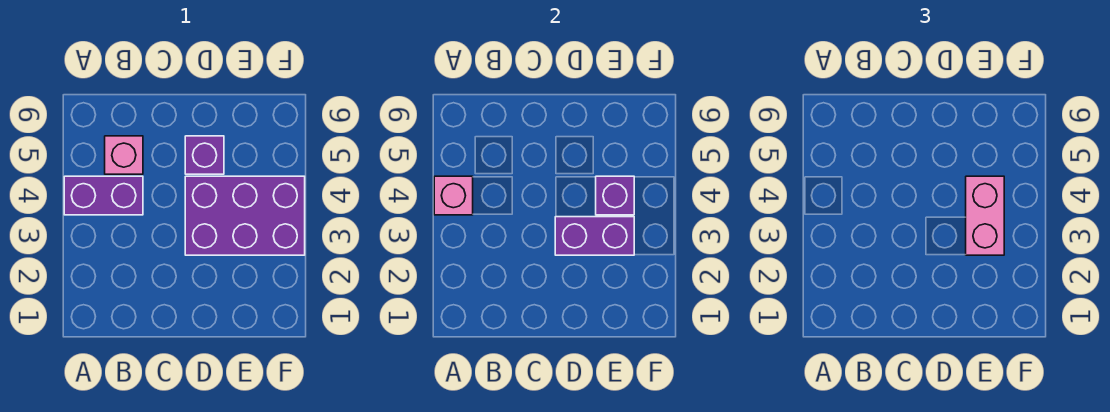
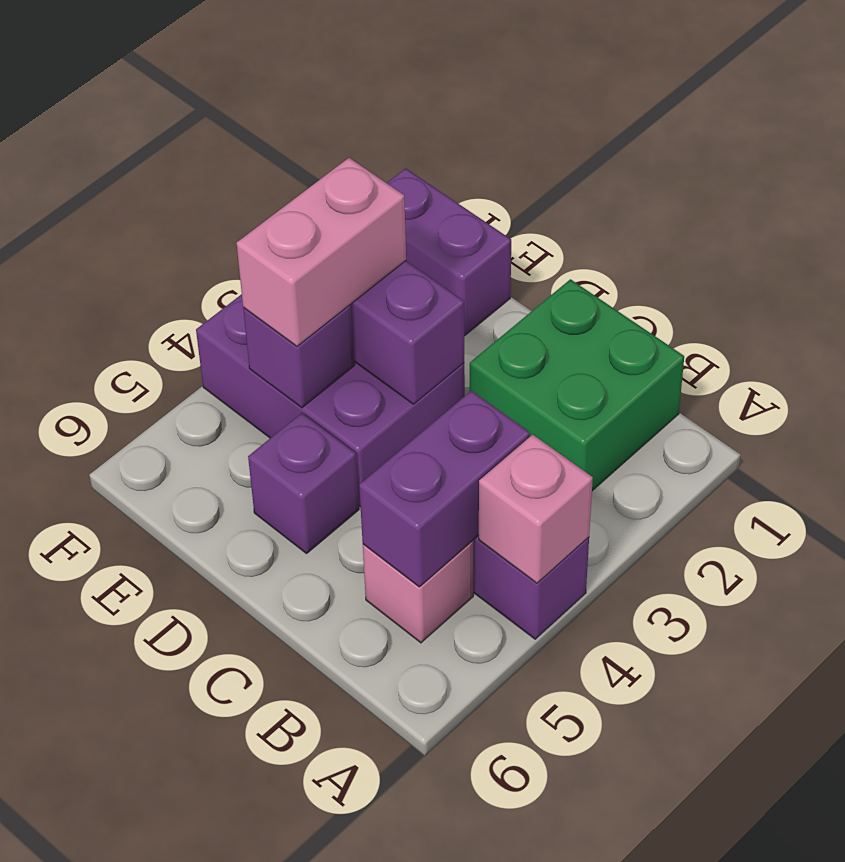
none -> green brick B1:C2 level 1
none -> purple brick B4:B5 level 2
none -> purple brick E1:F1 level 1

